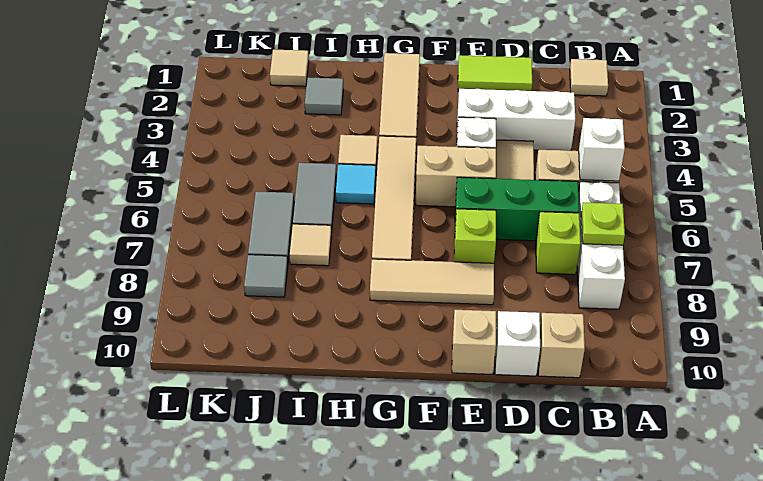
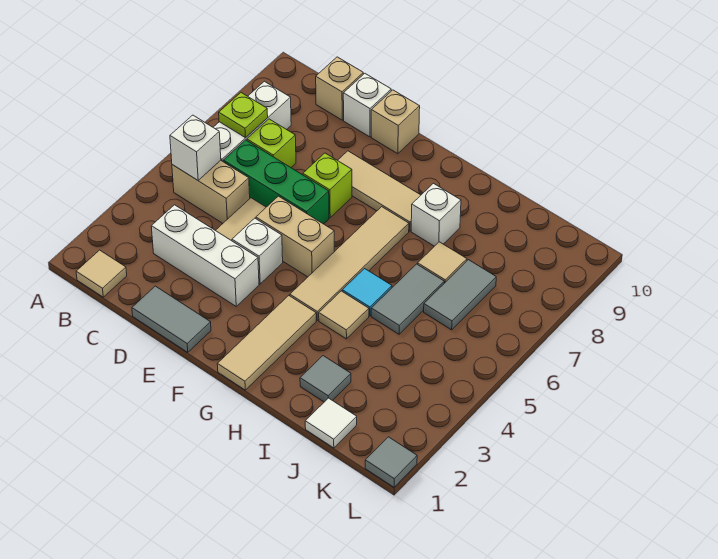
lime tile D1:E1 level 1 -> grey tile D1:E1 level 1
none -> white brick H8 level 1
tan tile J1 level 1 -> white tile J1 level 1
grey tile J8 level 1 -> grey tile L1 level 1

